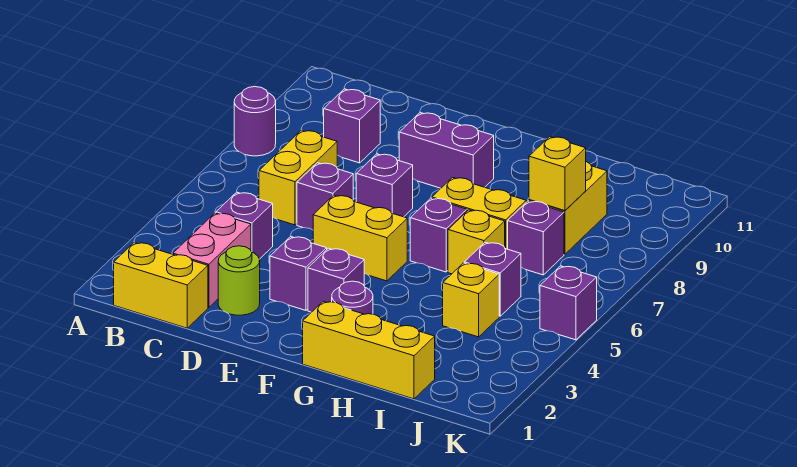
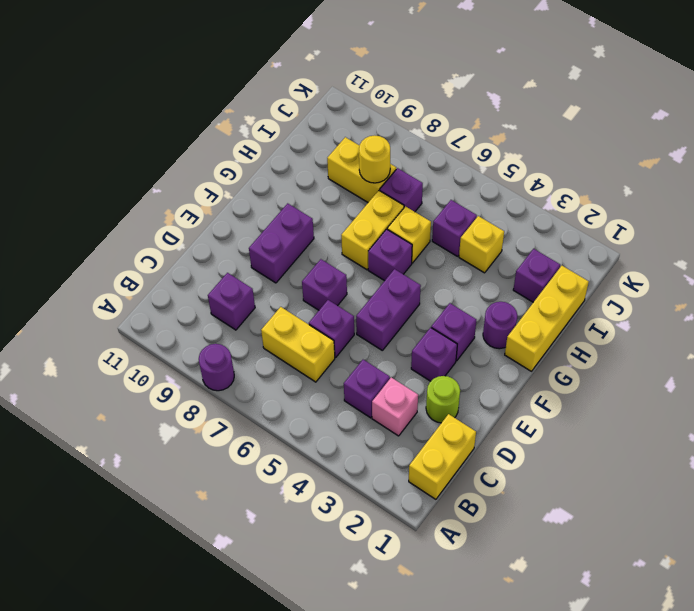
pink brick C2:C3 level 1 -> pink brick C3 level 1
yellow brick E5:F5 level 1 -> purple brick E5:F5 level 1
yellow brick I8 level 2 -> yellow round brick I8 level 2
purple brick K5 level 1 -> purple brick I2 level 1

